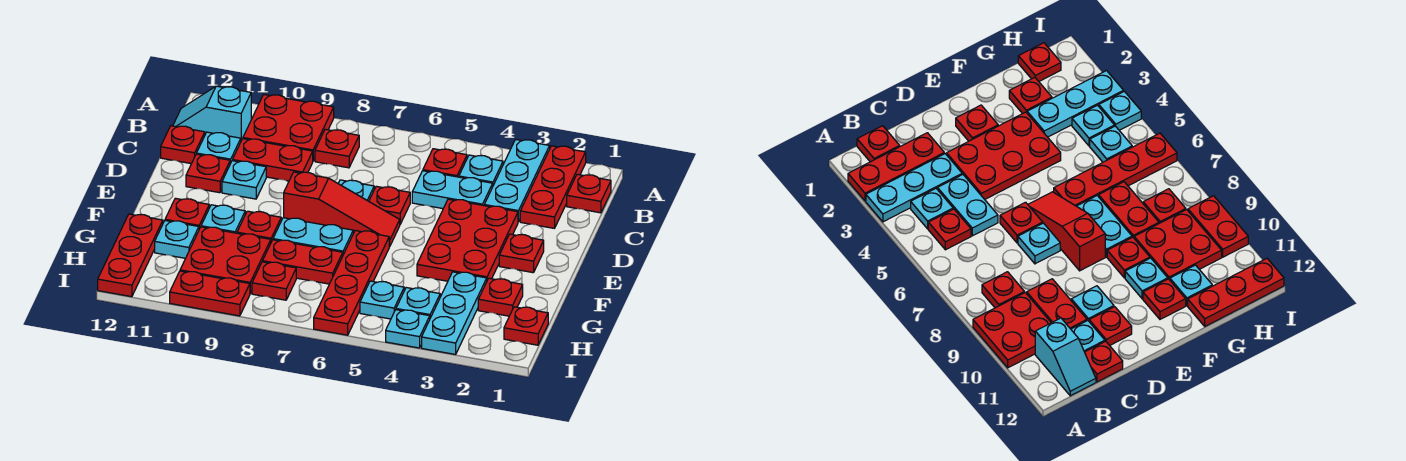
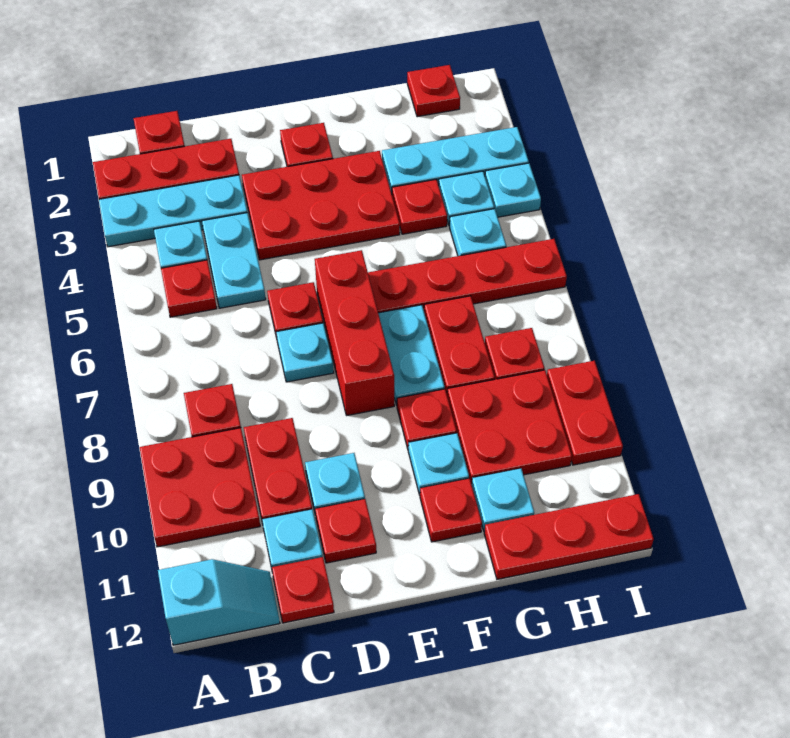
cyan slope B11:B12 level 1 top 11 -> cyan slope A12:B12 level 1 top A
red slope E6:E8 level 1 top 8 -> red brick E6:E8 level 1
red plate G2 level 1 -> red plate G4 level 1

